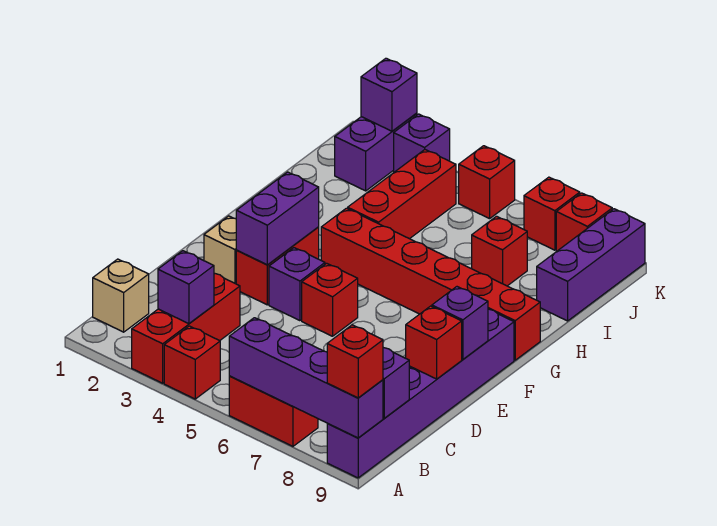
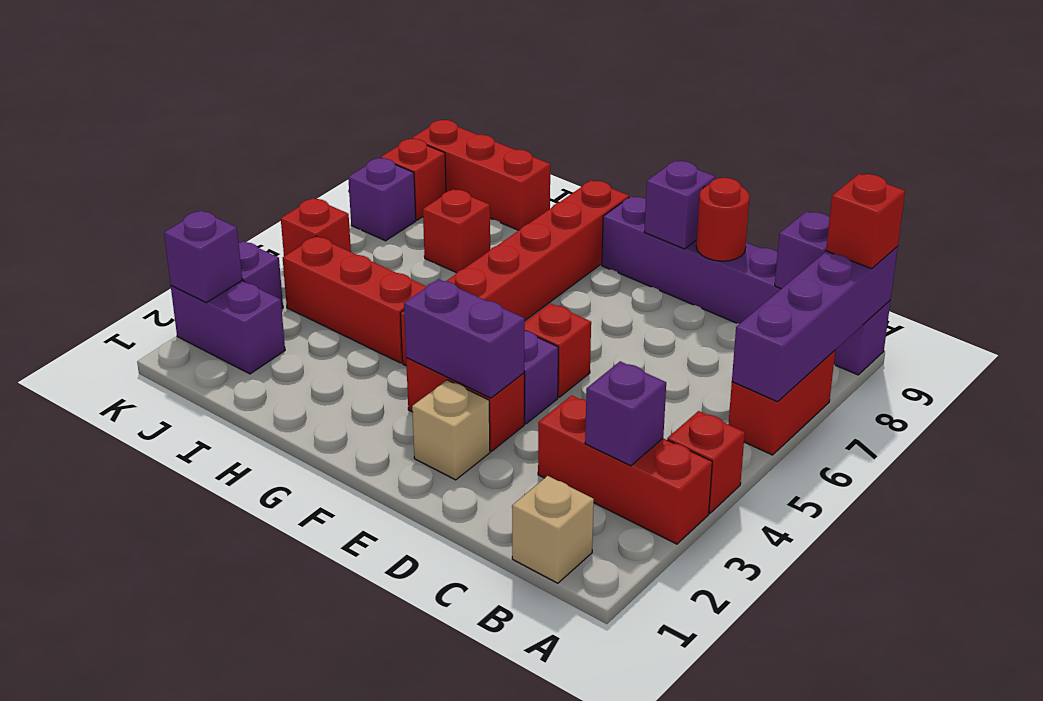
red brick D9 level 2 -> red round brick D9 level 2
purple brick I9:K9 level 1 -> red brick I9:K9 level 1
red brick K7 level 1 -> purple brick K7 level 1

